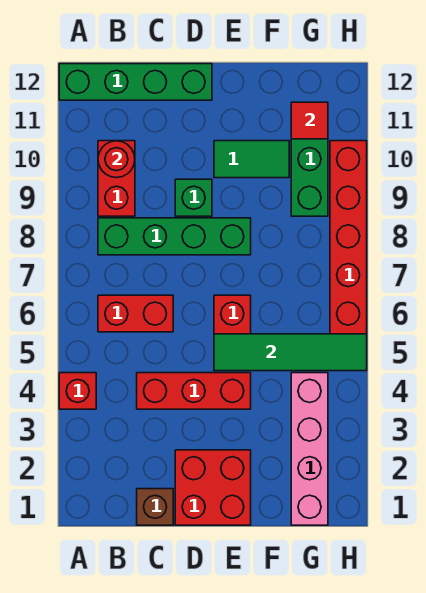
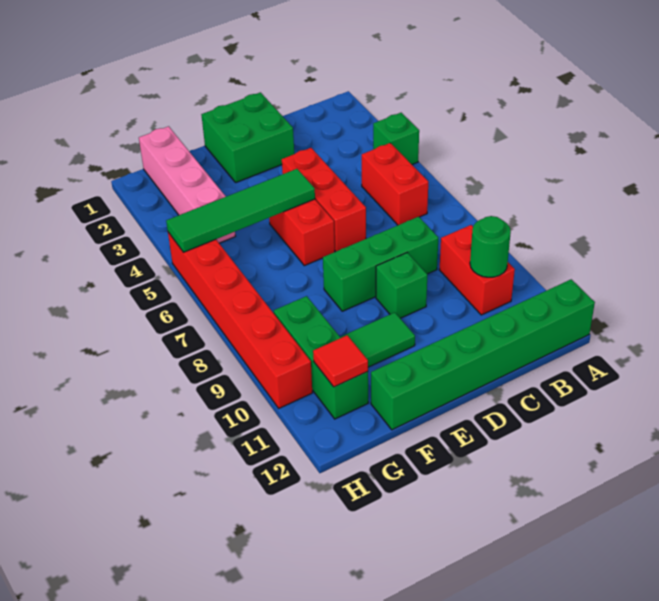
red brick A4 level 1 -> green brick A4 level 1
green brick A12:D12 level 1 -> green brick A12:F12 level 1
red brick B6:C6 level 1 -> red brick B5:B6 level 1
green brick B8:E8 level 1 -> green brick C8:E8 level 1
red round brick B10 level 2 -> green round brick B10 level 2
brown brick C1 level 1 -> none
red brick C4:E4 level 1 -> red brick D4:D6 level 1
red brick D1:E2 level 1 -> green brick D1:E2 level 1

